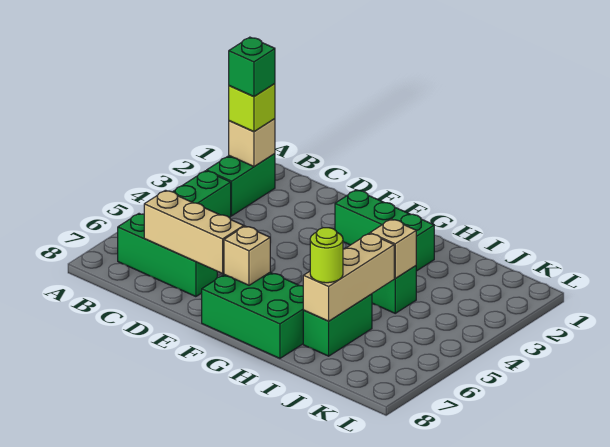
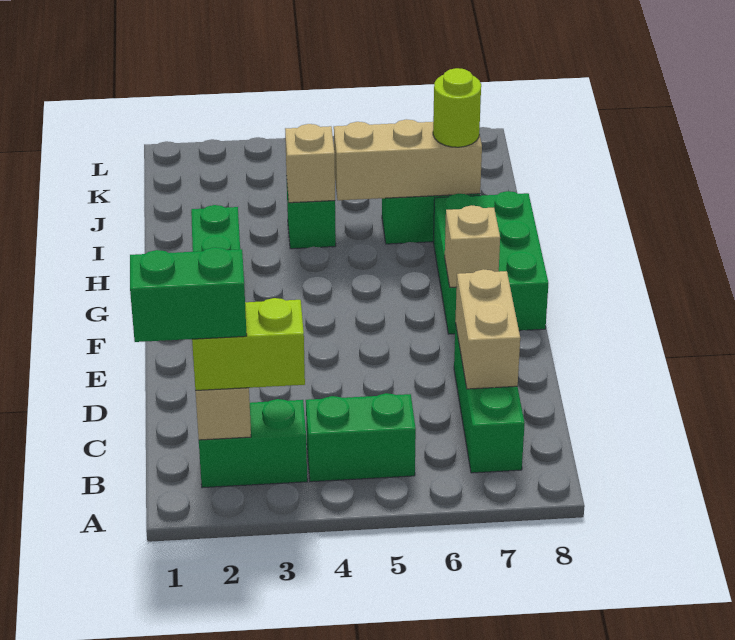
lime brick B2 level 3 -> lime brick B2:B3 level 3
green brick B2 level 4 -> green brick B1:B2 level 4
tan brick C7:E7 level 2 -> tan brick C7:D7 level 2

